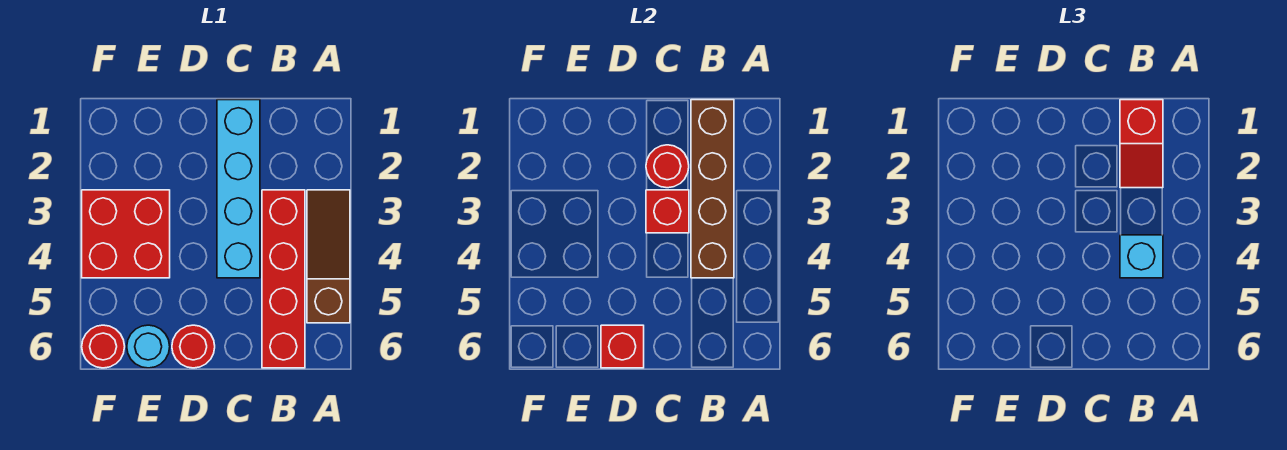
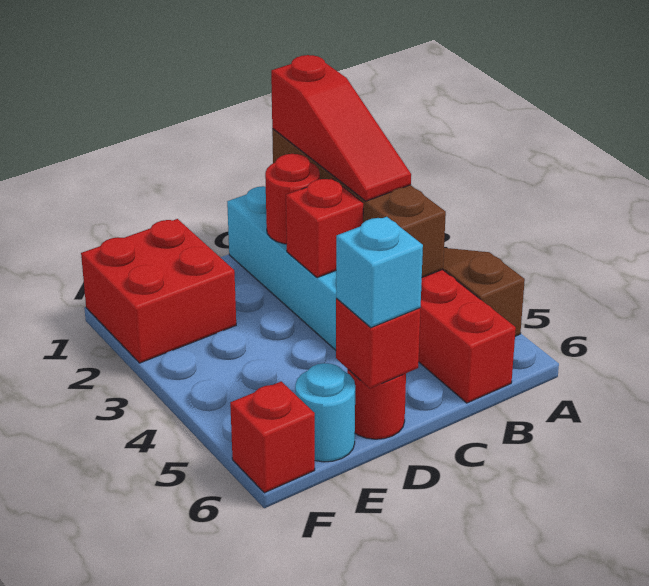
red slope B1:B2 level 3 top 1 -> red slope B1:B3 level 3 top 1
cyan brick B4 level 3 -> cyan brick D6 level 3
red brick E3:F4 level 1 -> red brick E1:F2 level 1
red round brick F6 level 1 -> red brick F6 level 1

